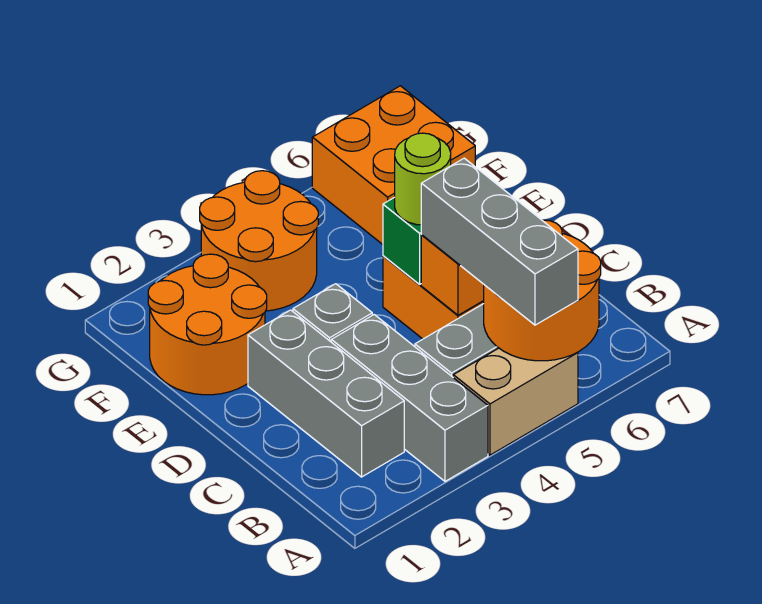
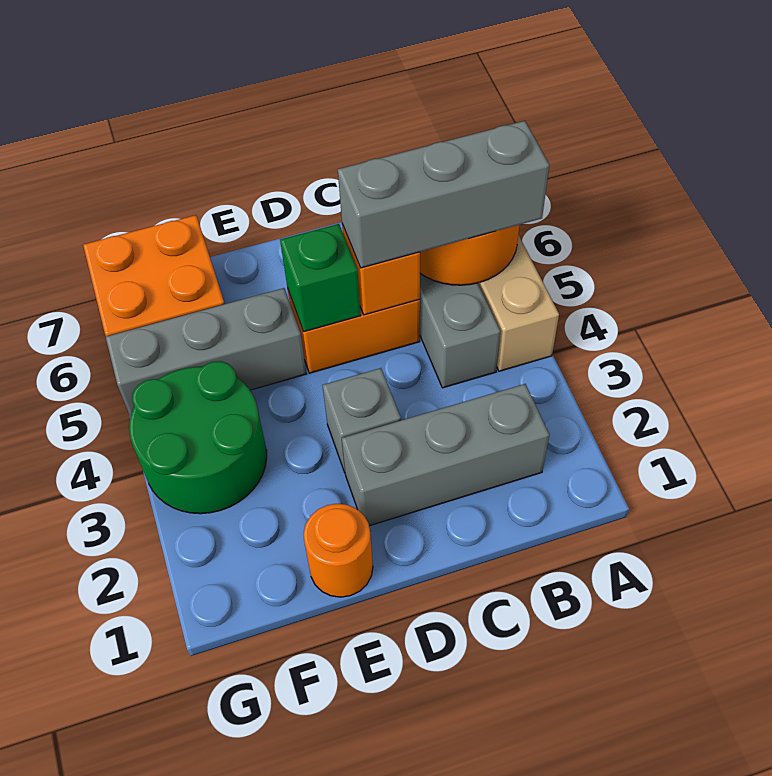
grey brick A3:C3 level 1 -> grey brick E5:G5 level 1
lime round brick D5 level 3 -> none
orange round brick E1:F2 level 1 -> orange round brick E1 level 1
orange round brick F3:G4 level 1 -> green round brick F3:G4 level 1

